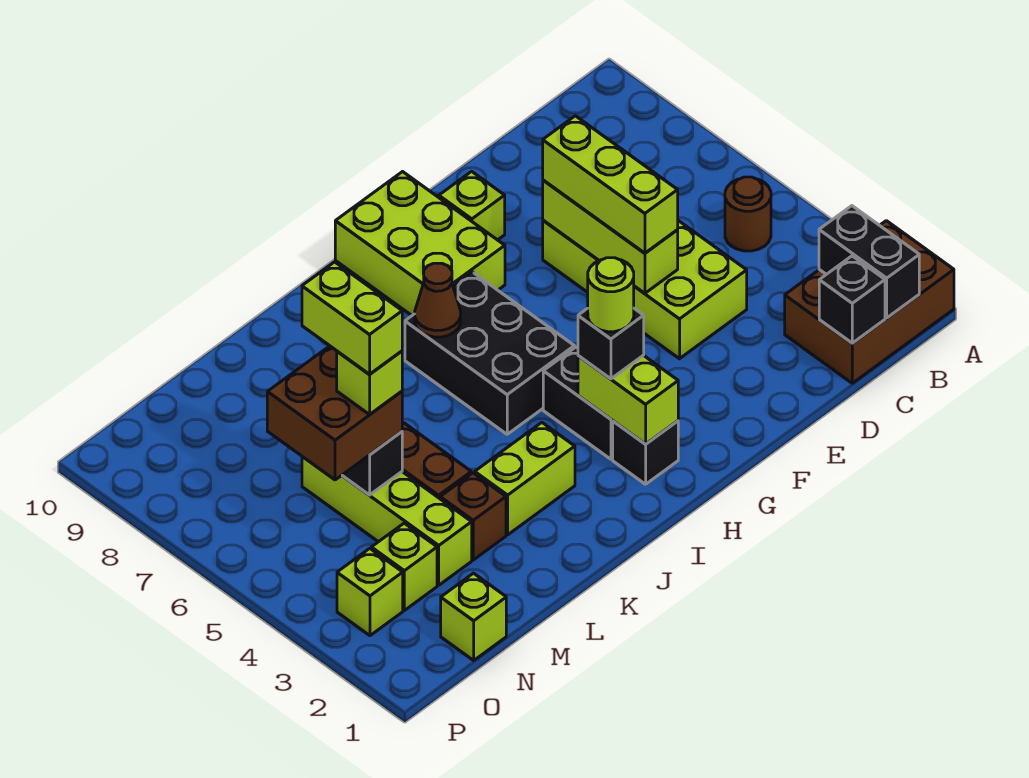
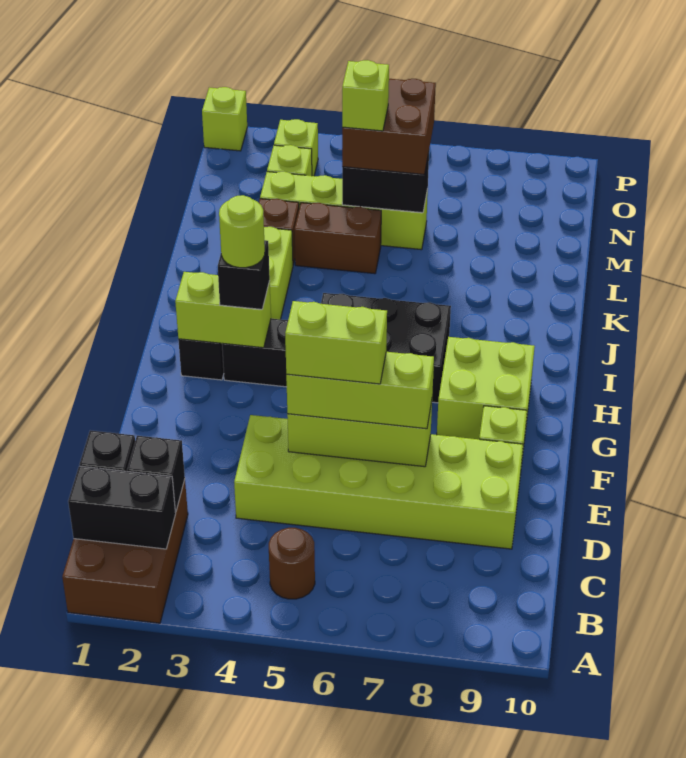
none -> black brick C2 level 2
lime brick D4:E7 level 1 -> lime brick D4:E9 level 1
lime brick G8:H10 level 1 -> lime brick G8:H9 level 1
brown cone I7 level 2 -> none
lime brick M5:M6 level 5 -> lime brick E5:E6 level 4
lime brick N1 level 1 -> lime brick P1 level 1

